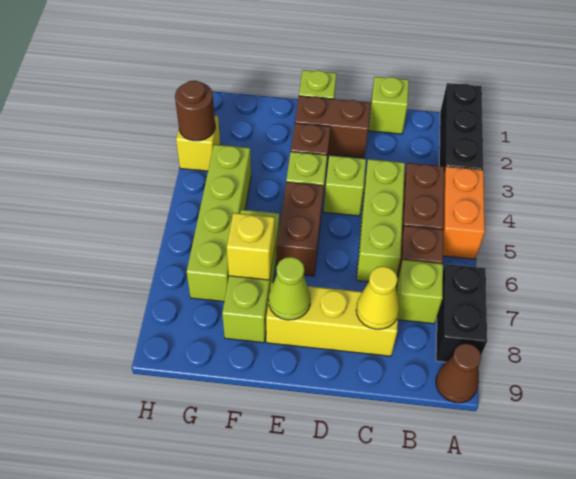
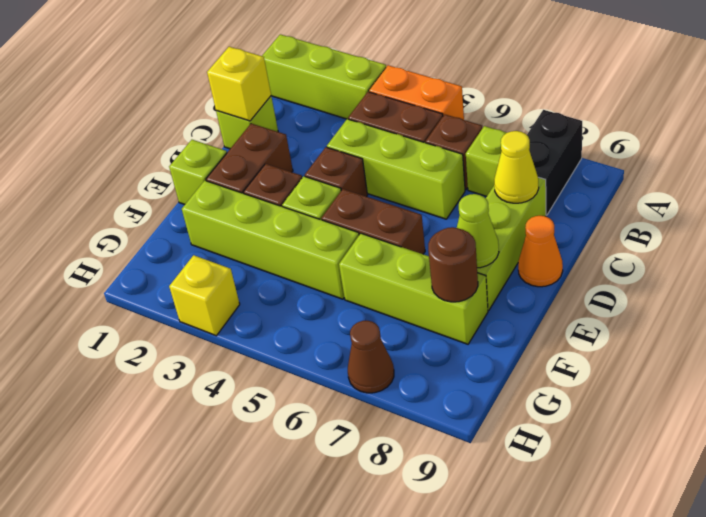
black brick A1:A3 level 1 -> lime brick A1:A3 level 1
black brick A7:A8 level 1 -> black brick A8:B8 level 1
brown cone A9 level 1 -> brown cone H7 level 1
yellow brick C8:E8 level 1 -> lime brick C8:E8 level 1
lime brick D4 level 1 -> brown brick D4 level 1
none -> orange cone D9 level 1
yellow brick F7 level 2 -> yellow brick C1 level 2
lime brick G4:G7 level 1 -> lime brick F2:F5 level 1
brown round brick H3 level 2 -> brown round brick F8 level 2

